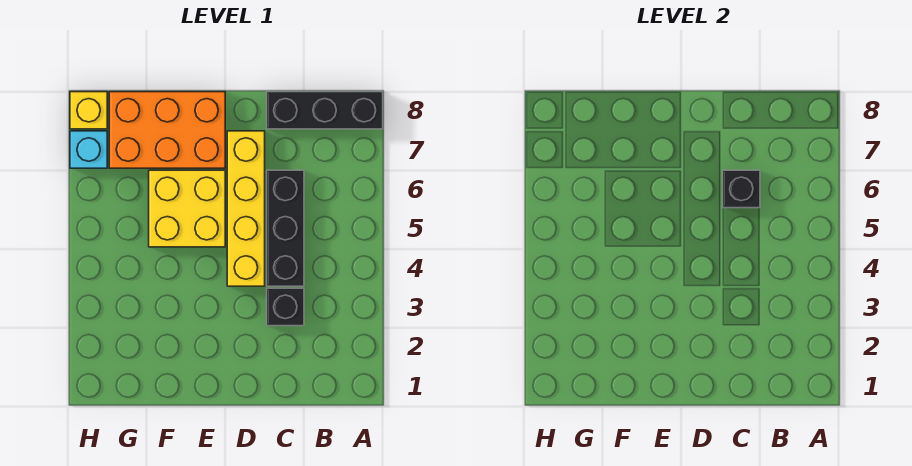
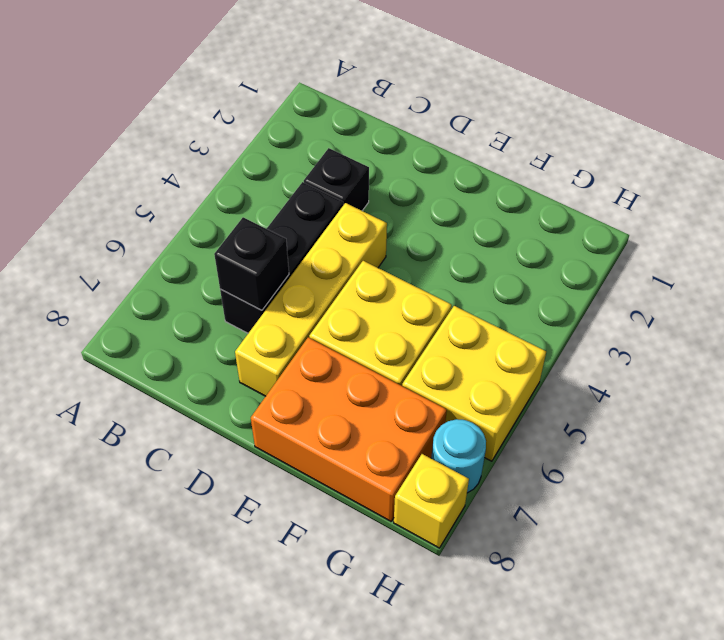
black brick A8:C8 level 1 -> none
none -> yellow brick G5:H6 level 1
cyan brick H7 level 1 -> cyan round brick H7 level 1

